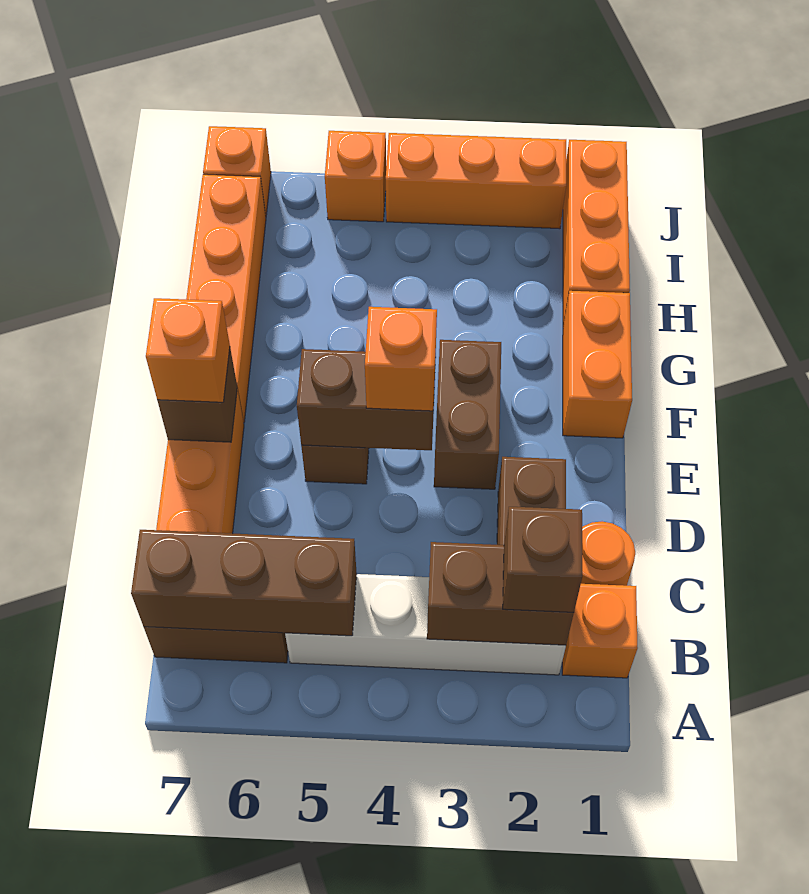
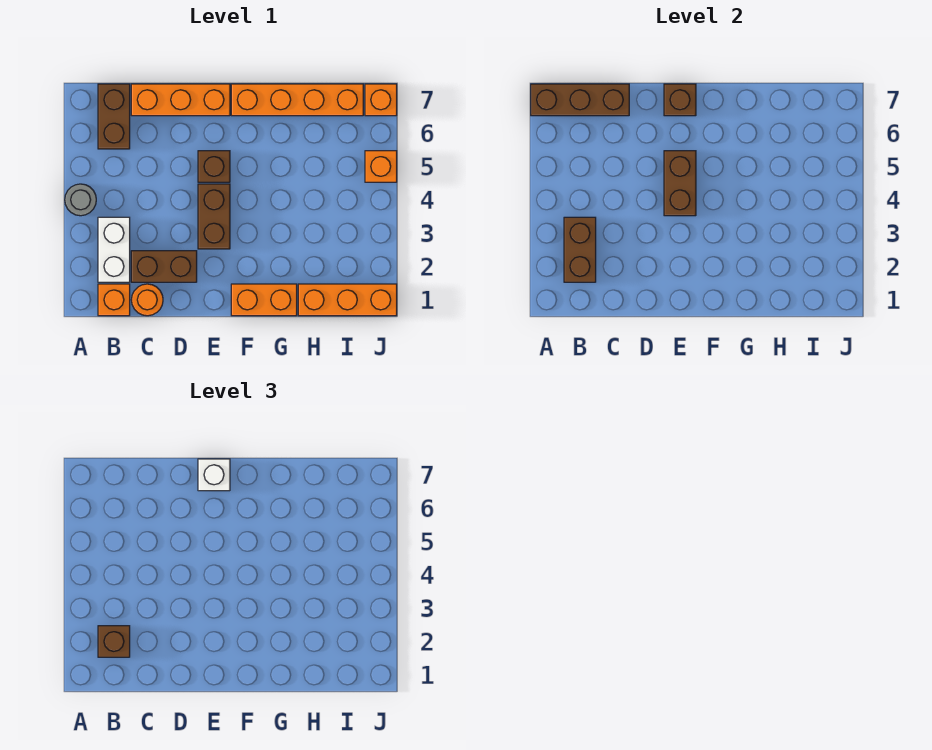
none -> grey round brick A4 level 1
white brick B2:B5 level 1 -> white brick B2:B3 level 1
brown brick B5:B7 level 2 -> brown brick A7:C7 level 2
brown brick E3:F3 level 1 -> brown brick E3:E4 level 1
orange brick E4 level 3 -> none
orange brick E7 level 3 -> white brick E7 level 3
orange brick J2:J4 level 1 -> none

